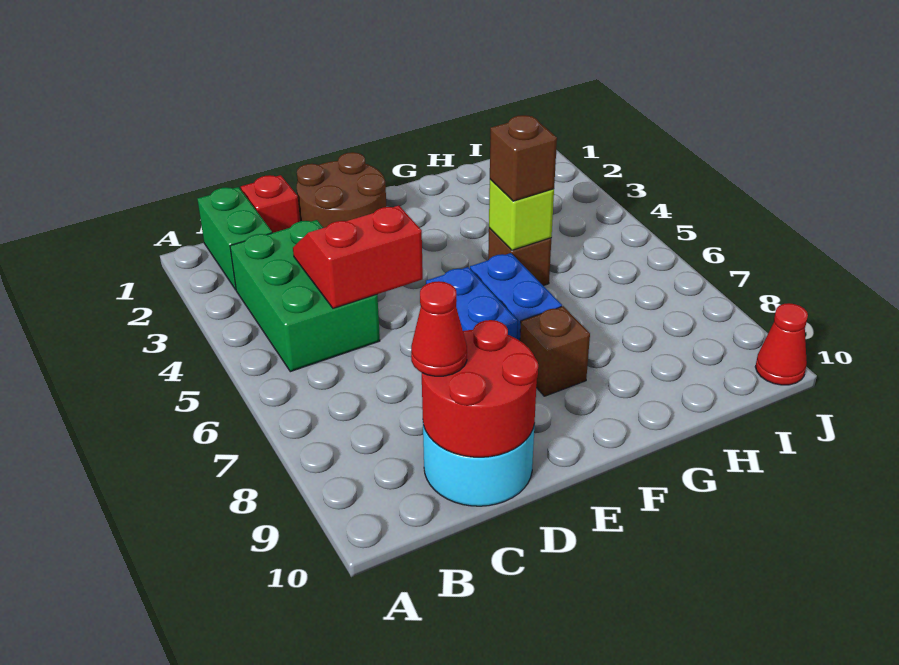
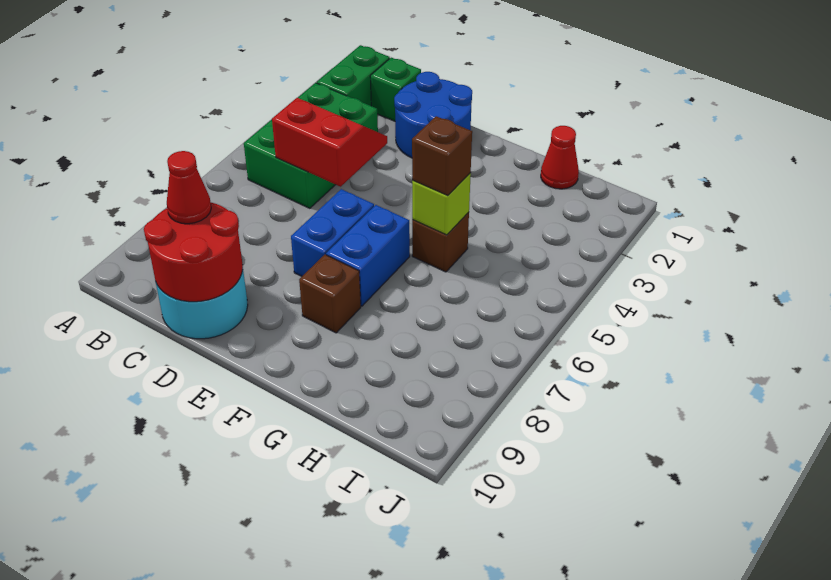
red brick C1 level 1 -> green brick C1 level 1
brown round brick D1:E2 level 1 -> blue round brick D1:E2 level 1
red cone J10 level 1 -> red cone H1 level 1

